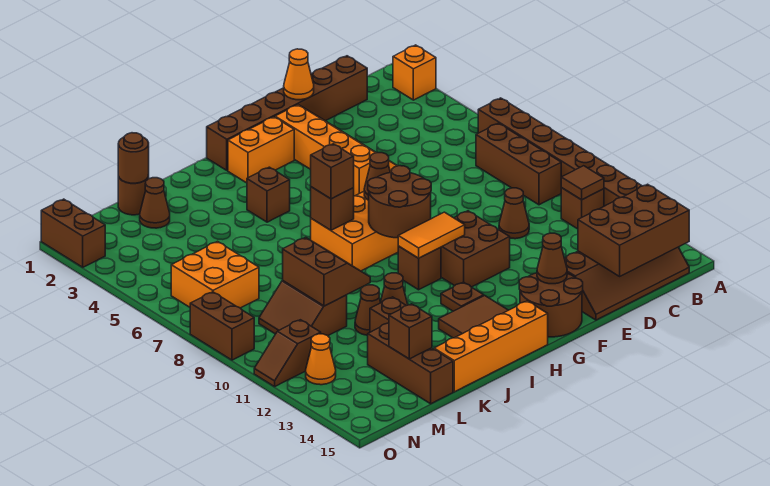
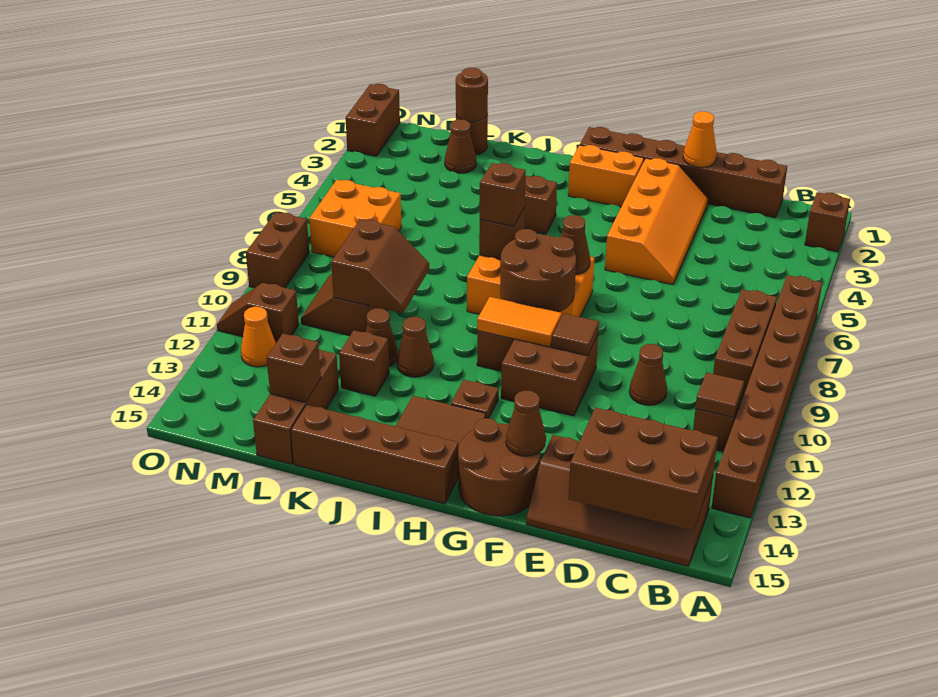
orange brick A2 level 1 -> brown brick A2 level 1
none -> brown tile F10 level 2
orange brick H15:K15 level 1 -> brown brick H15:K15 level 1

